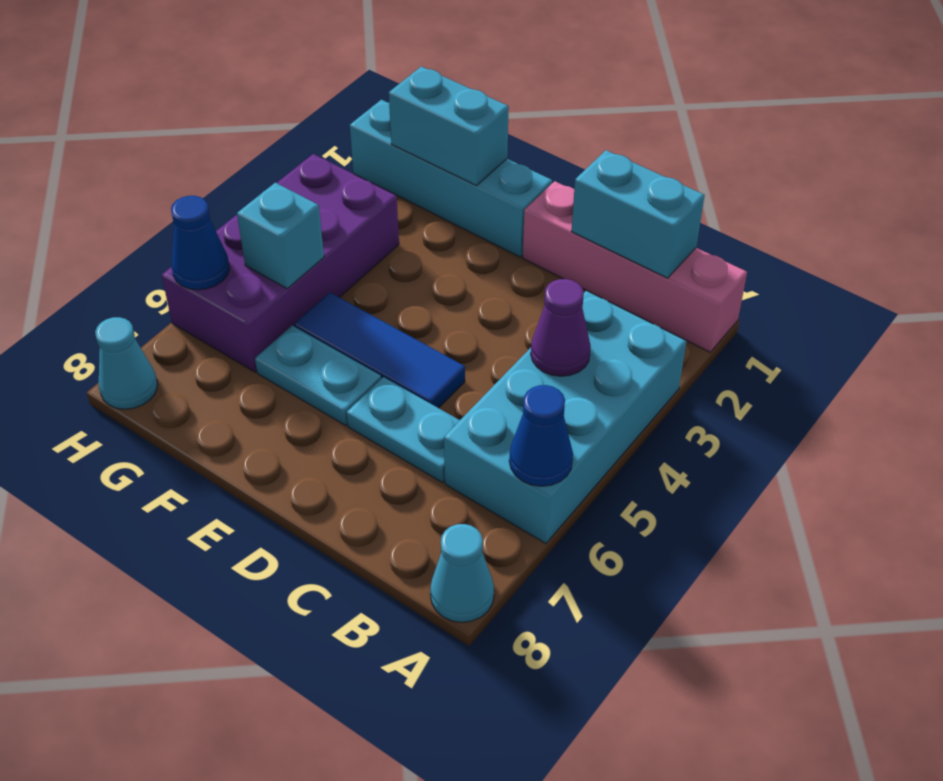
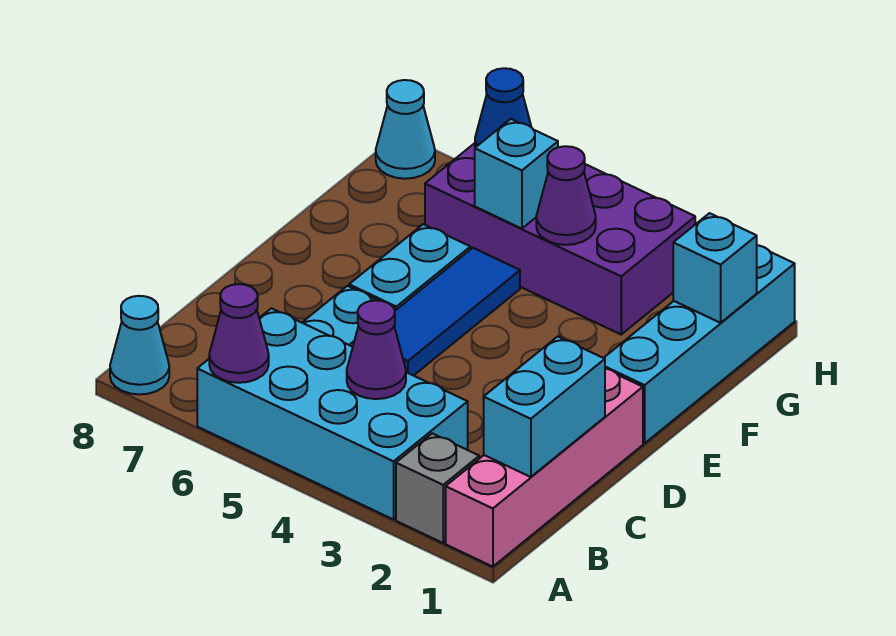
none -> grey brick A2 level 1
blue cone A6 level 2 -> purple cone A6 level 2
cyan brick F1:G1 level 2 -> cyan brick G1 level 2
none -> purple cone G4 level 2

